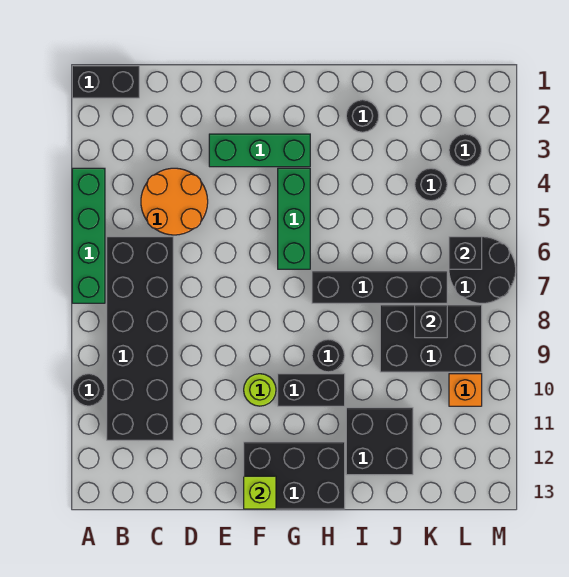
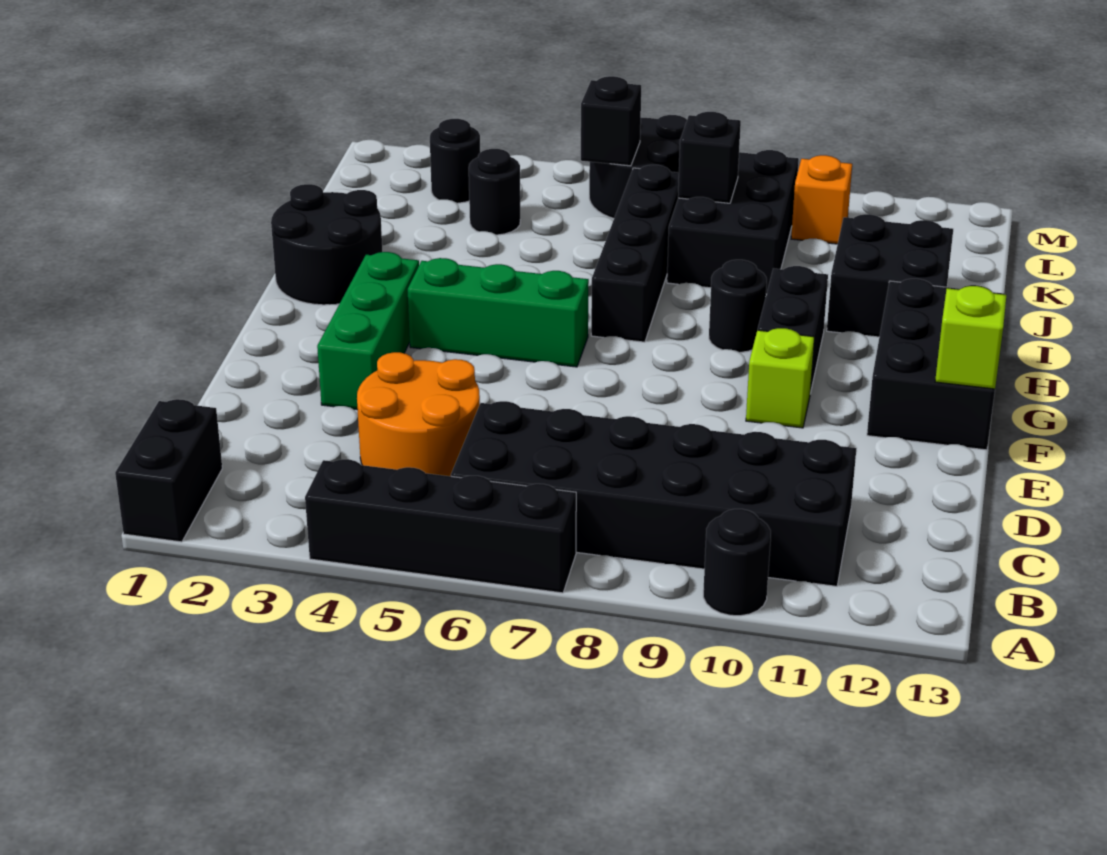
green brick A4:A7 level 1 -> black brick A4:A7 level 1
lime round brick F10 level 1 -> lime brick F10 level 1
black round brick I2 level 1 -> black round brick H1:I2 level 1

